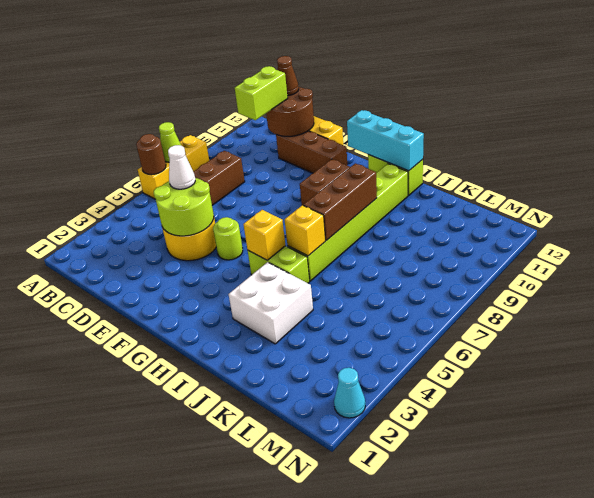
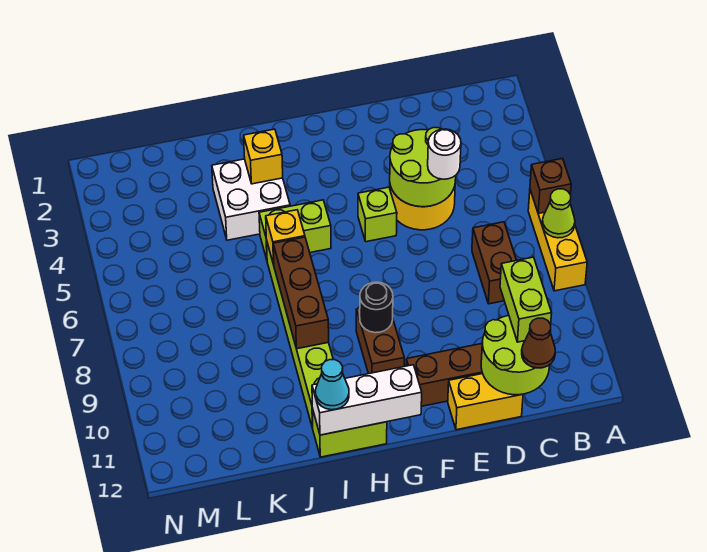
brown round brick A6 level 2 -> brown brick A6 level 2
brown round brick C11:D12 level 2 -> lime round brick C11:D12 level 2
white cone D5 level 3 -> white round brick D5 level 3
lime round brick F5 level 1 -> lime brick F5 level 1
none -> black round brick G9 level 2
cyan brick G12:I12 level 2 -> white brick G12:I12 level 2
yellow brick H5 level 2 -> yellow brick I3 level 2
cyan cone N2 level 1 -> cyan cone I12 level 3

